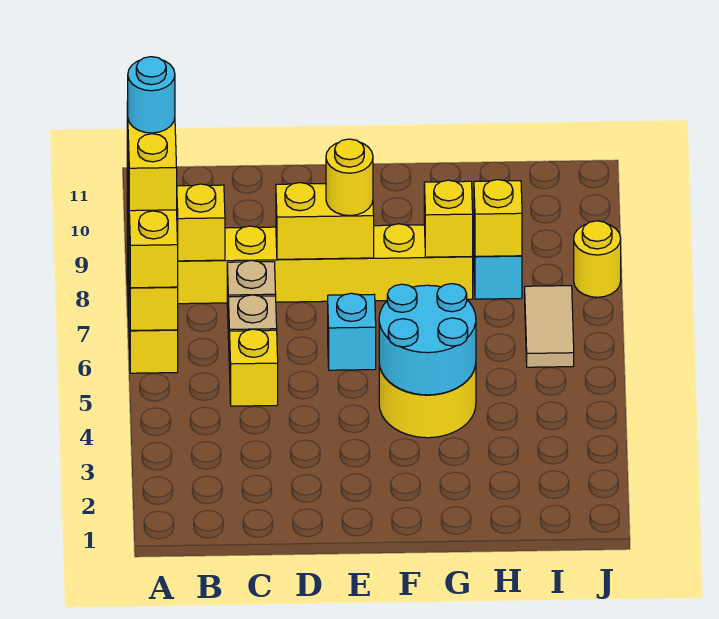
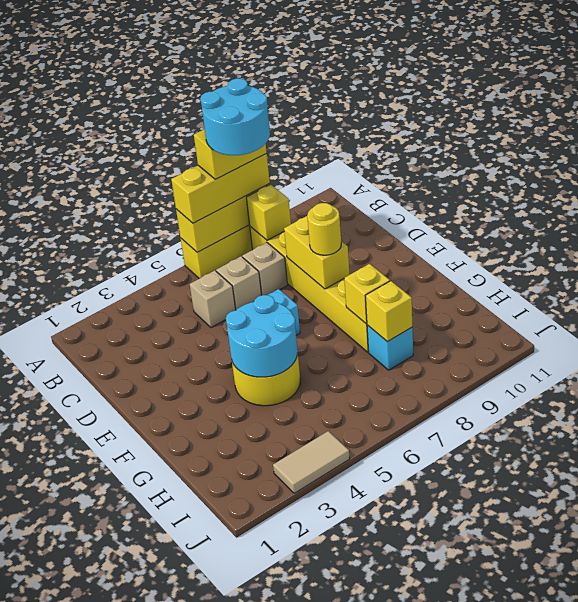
cyan round brick A8 level 5 -> cyan round brick A7:B8 level 5
yellow brick C5 level 1 -> tan brick C5 level 1
tan tile I6:I7 level 1 -> tan tile J3:J4 level 1
yellow round brick J8 level 1 -> none

